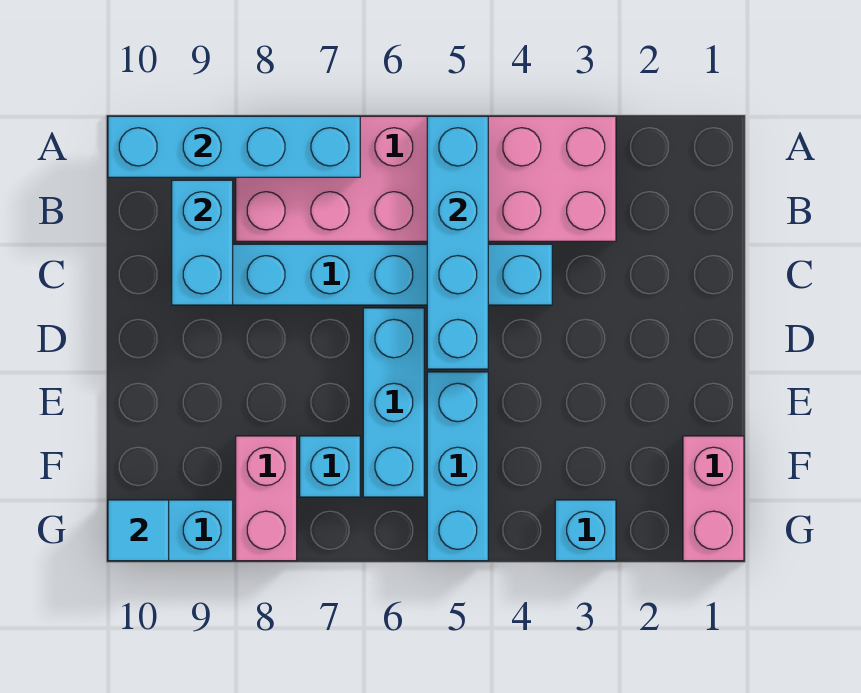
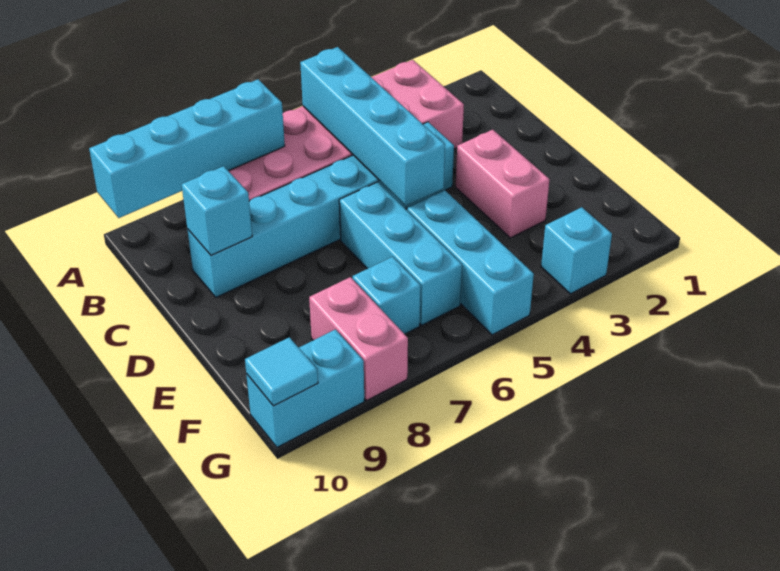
cyan brick B9:C9 level 2 -> cyan brick C9 level 2
pink brick F1:G1 level 1 -> pink brick D3:E3 level 1

